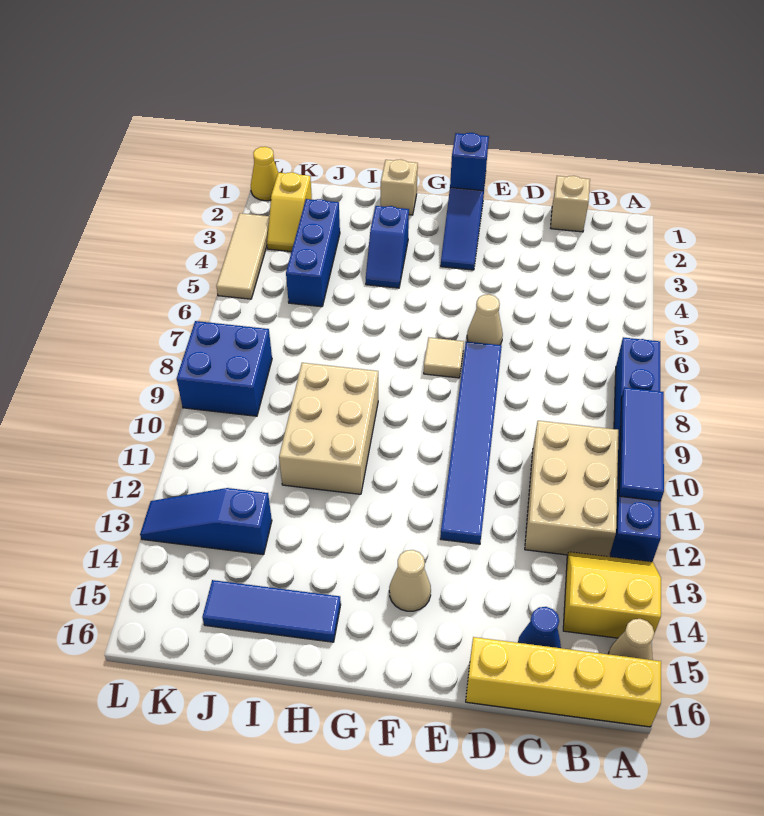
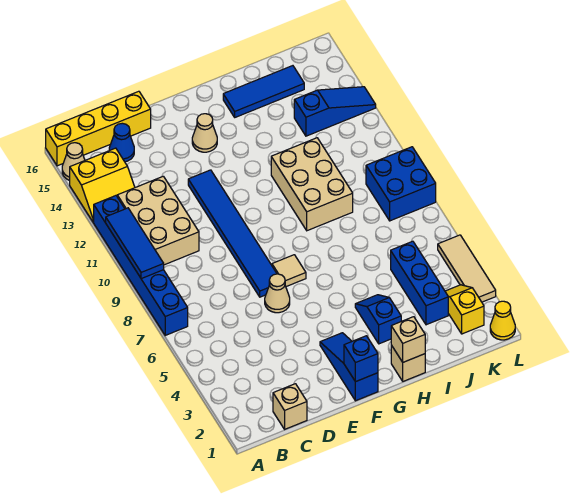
none -> tan brick H1 level 2

